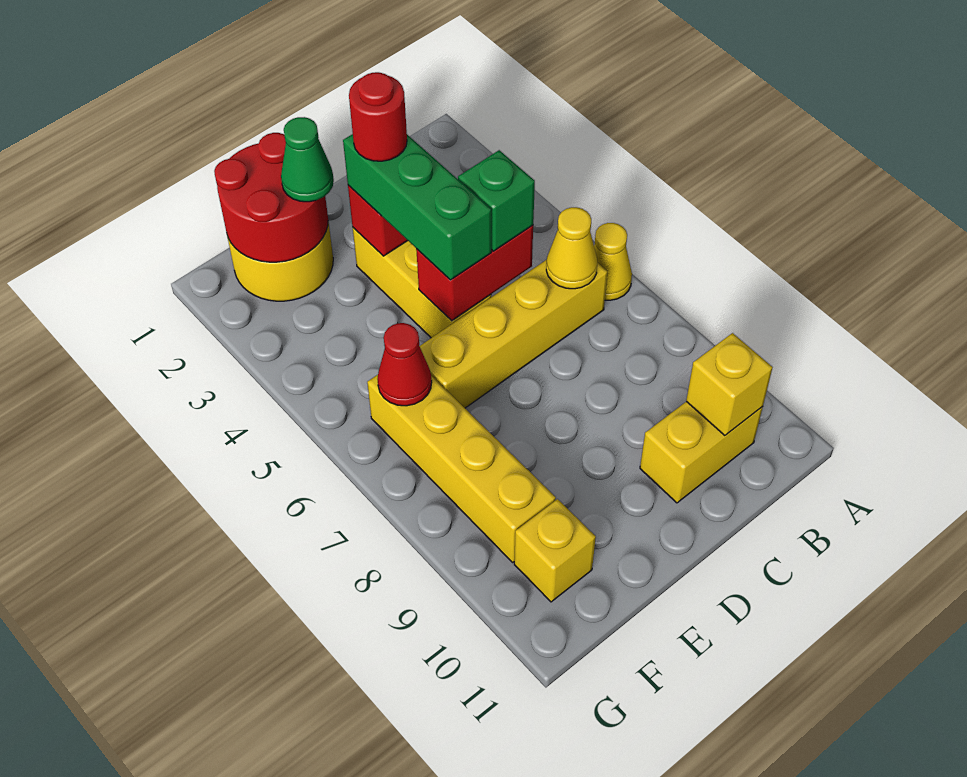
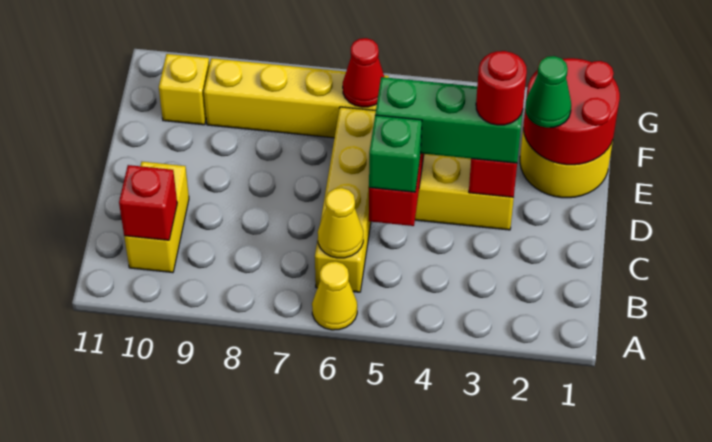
yellow brick B10 level 2 -> red brick B10 level 2

